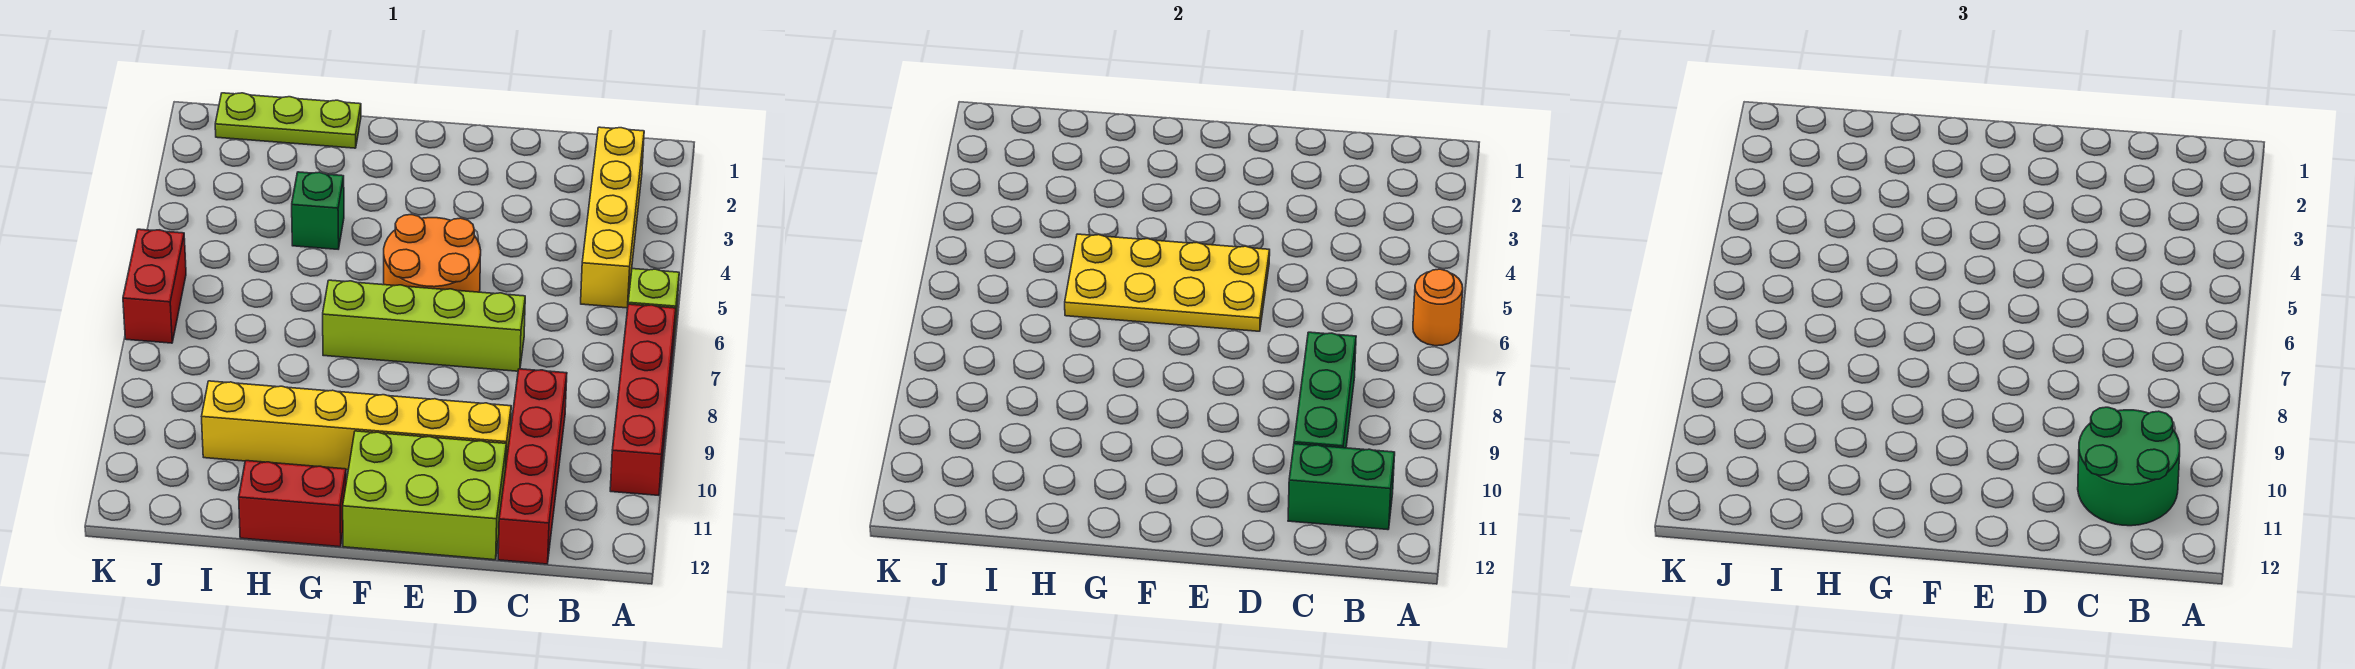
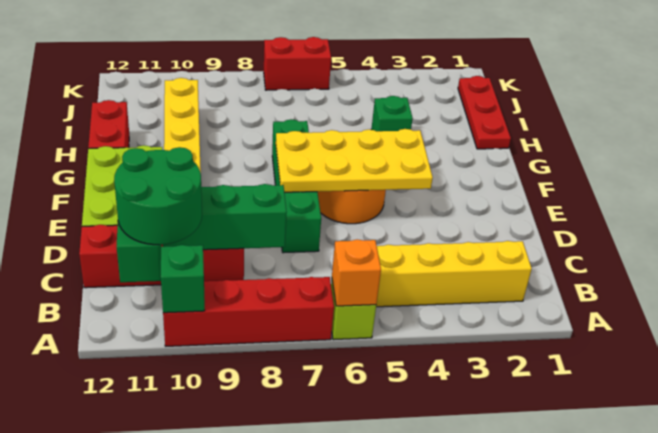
orange round brick A6 level 2 -> orange brick A6 level 2
none -> green brick A10 level 2
lime brick D7:G7 level 1 -> green brick D7:G7 level 1
yellow plate E5:H6 level 2 -> yellow plate E4:F7 level 2
lime plate H1:J1 level 1 -> red plate H1:J1 level 1

